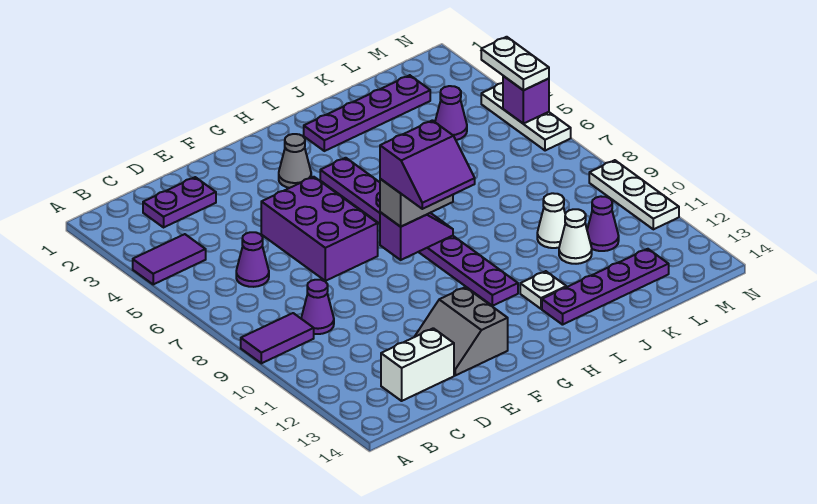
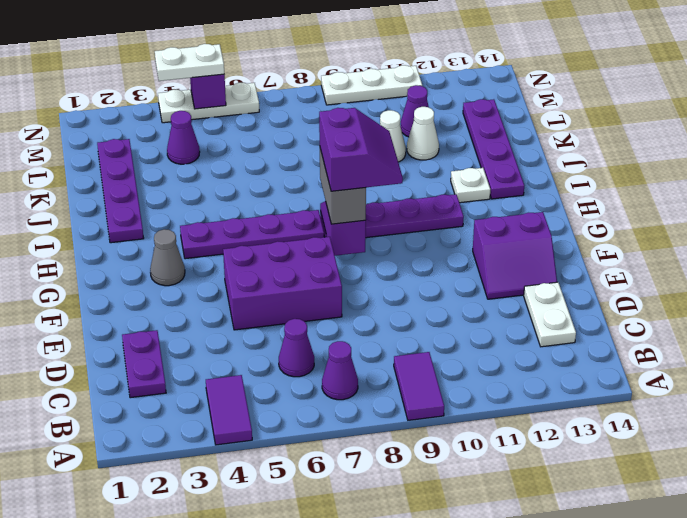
purple cone C9 level 1 -> purple cone B7 level 1
white brick C13:D13 level 1 -> white plate C13:D13 level 1
grey slope E12:F13 level 1 top F -> purple slope E12:F13 level 1 top F

